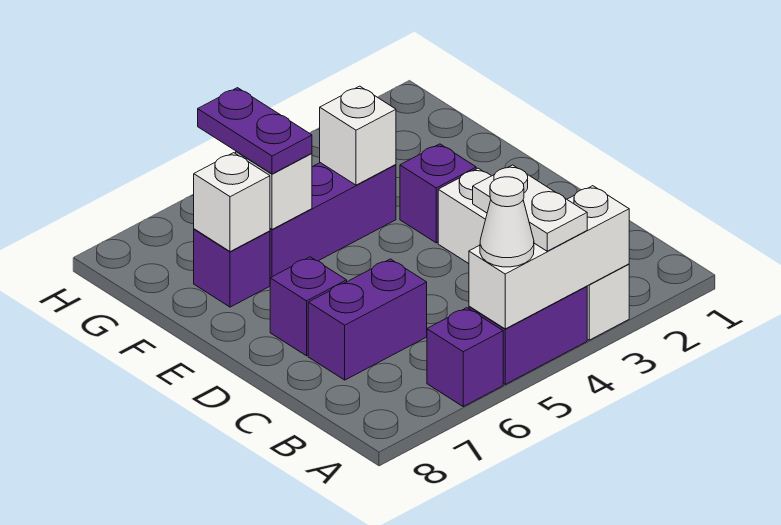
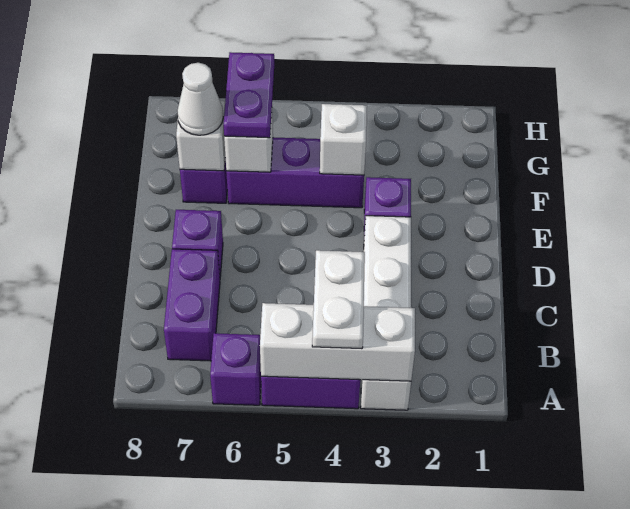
white cone A5 level 3 -> white cone F7 level 3
purple brick C6:C7 level 1 -> purple brick B7:C7 level 1

